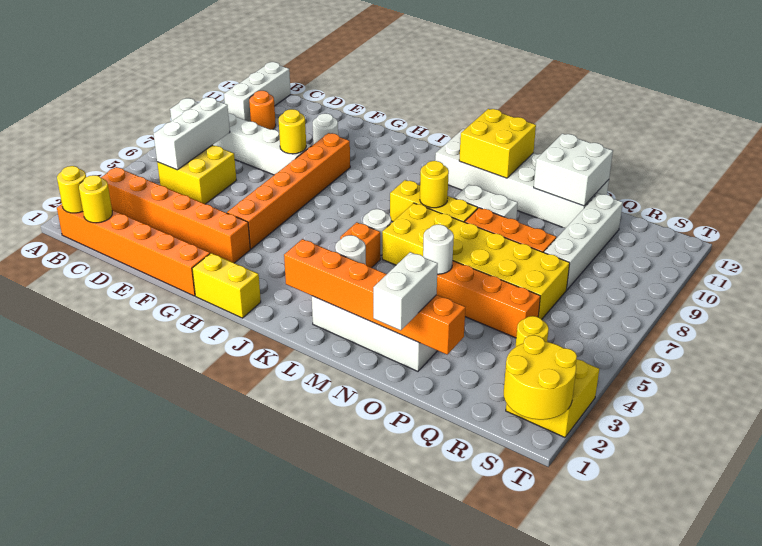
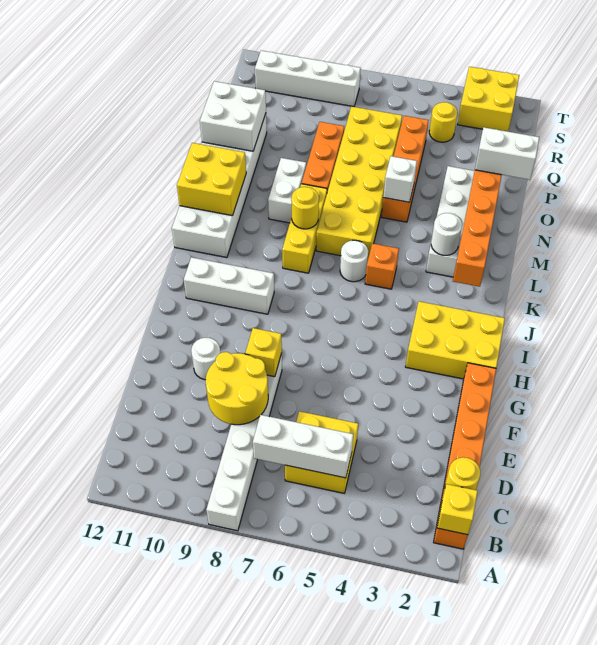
yellow round brick B1 level 2 -> yellow brick B1 level 2
orange brick B3:G3 level 1 -> none
white brick B10:B12 level 1 -> white brick I9:I11 level 1
orange round brick C10 level 1 -> none
yellow round brick F8 level 2 -> yellow brick F8 level 2
orange brick G4:G9 level 1 -> none
yellow brick H1:I1 level 1 -> yellow brick H1:I3 level 1
white round brick N5 level 2 -> white brick N5 level 2
white brick Q8:Q11 level 1 -> white brick S8:S11 level 1
yellow round brick S1:T2 level 2 -> yellow round brick D8:E9 level 2

